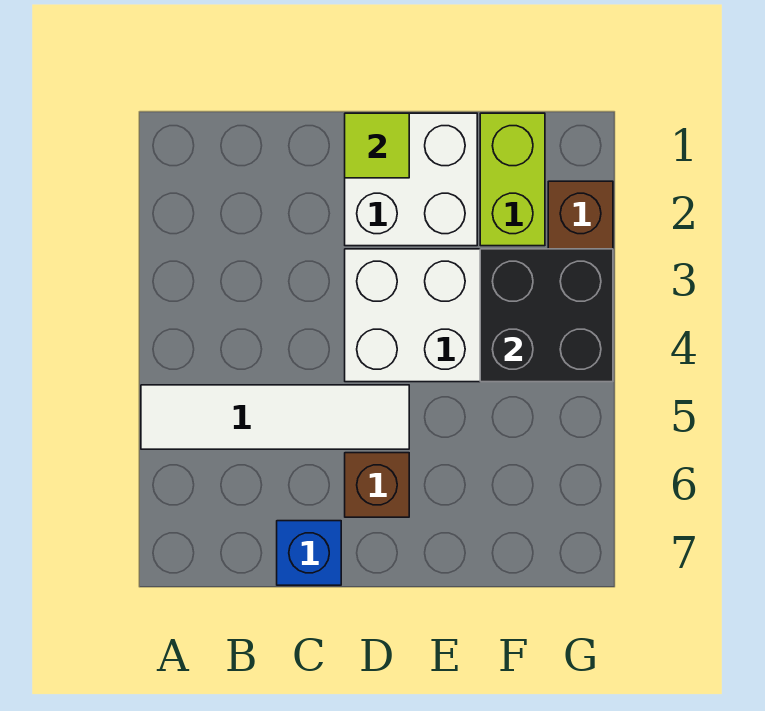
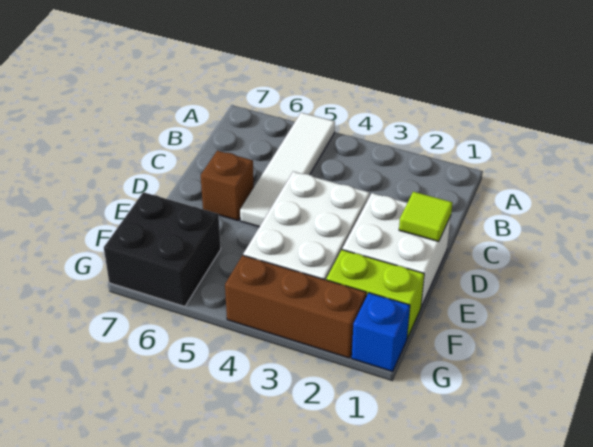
blue brick C7 level 1 -> blue brick G1 level 1
black brick F3:G4 level 2 -> black brick F6:G7 level 1

